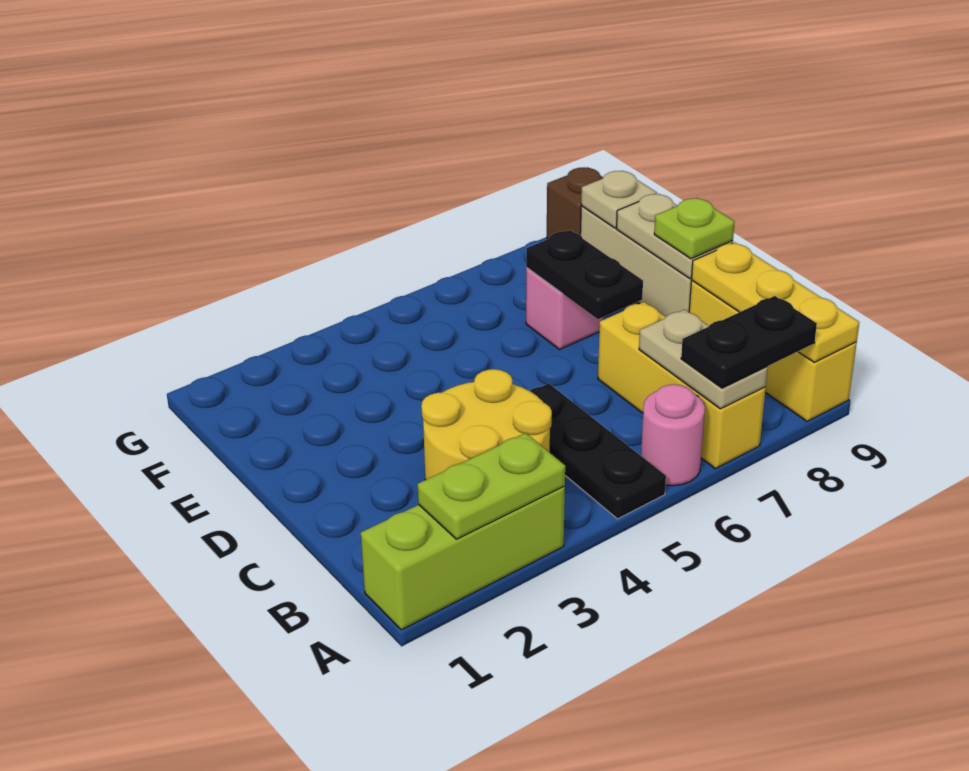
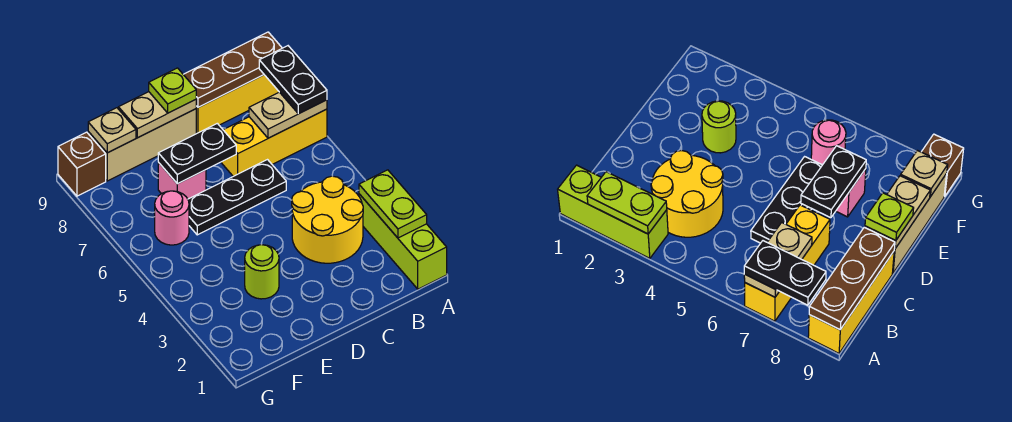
black plate A5:C5 level 1 -> black plate C6:E6 level 1
pink round brick A6 level 1 -> pink round brick F6 level 1
yellow plate A9:C9 level 2 -> brown plate A9:C9 level 2
none -> lime round brick E3 level 1

